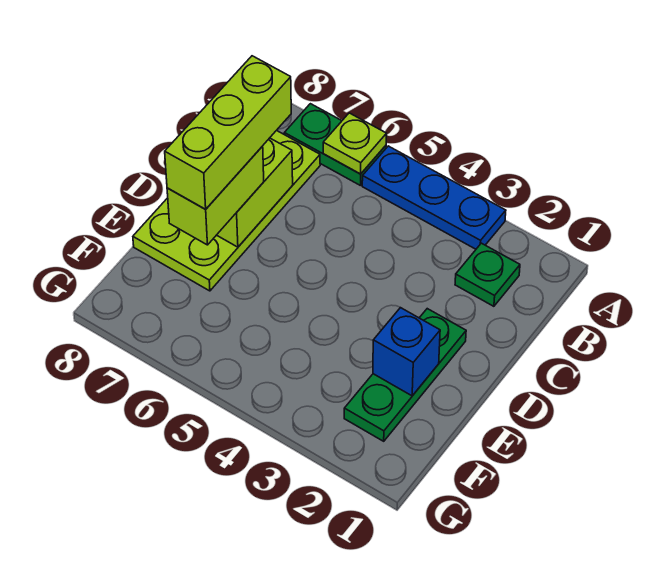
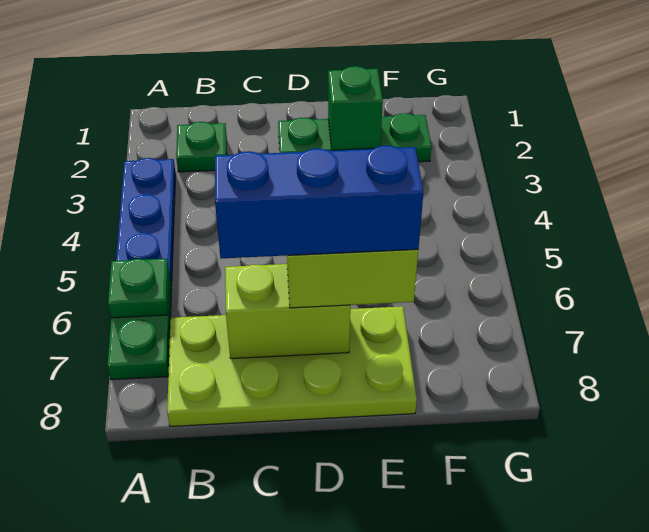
lime plate A6 level 2 -> green plate A6 level 2
lime brick C7:E7 level 4 -> blue brick C7:E7 level 4
blue brick E2 level 2 -> green brick E2 level 2

